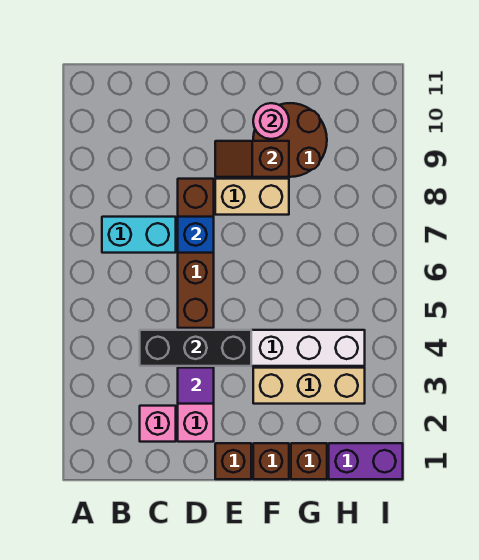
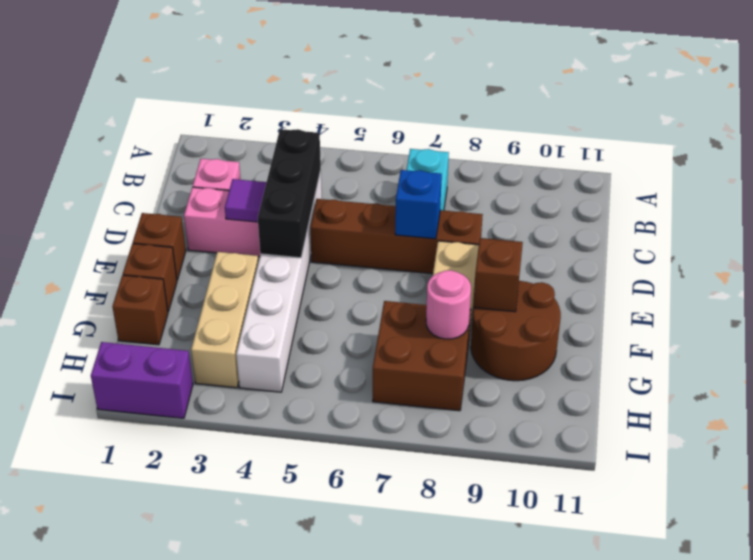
pink round brick F10 level 2 -> pink round brick G8 level 2
none -> brown brick G7:H8 level 1
purple brick H1:I1 level 1 -> purple brick I1:I2 level 1

